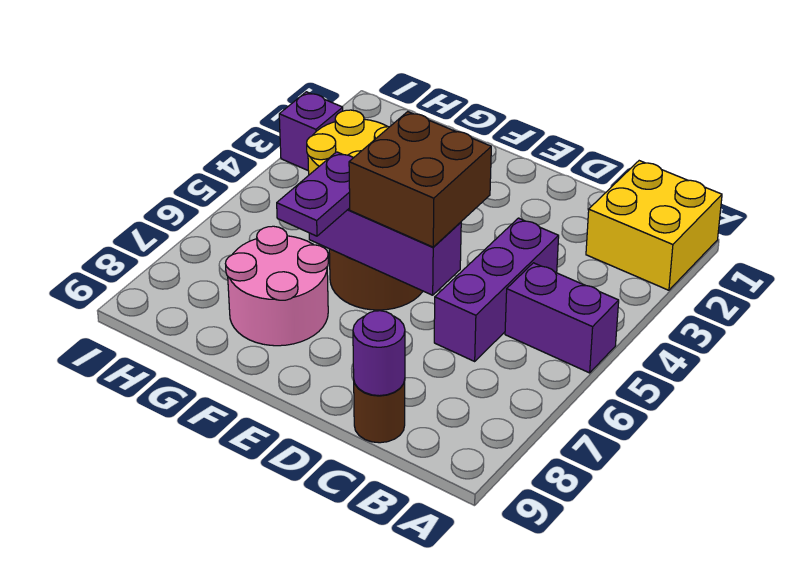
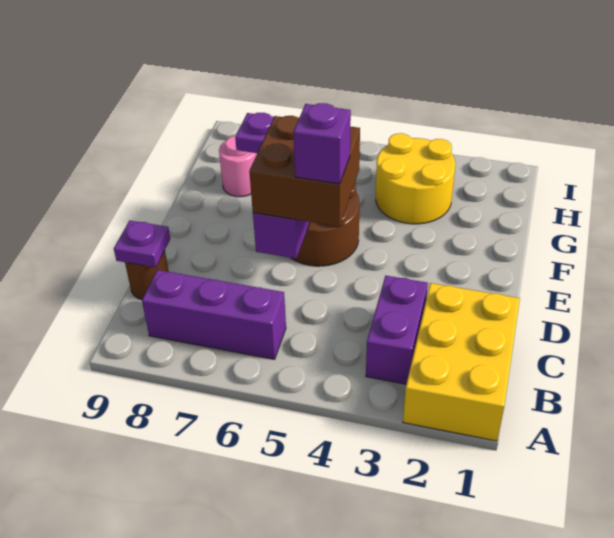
yellow brick A1:B2 level 1 -> yellow brick A1:C2 level 1
purple brick A5:B5 level 1 -> purple brick B3:C3 level 1
purple brick C4:C6 level 1 -> purple brick B6:B8 level 1
purple round brick C9 level 2 -> purple plate C9 level 2
pink round brick F7:G8 level 1 -> pink round brick G8 level 1
purple brick I3 level 1 -> purple brick D5 level 4

